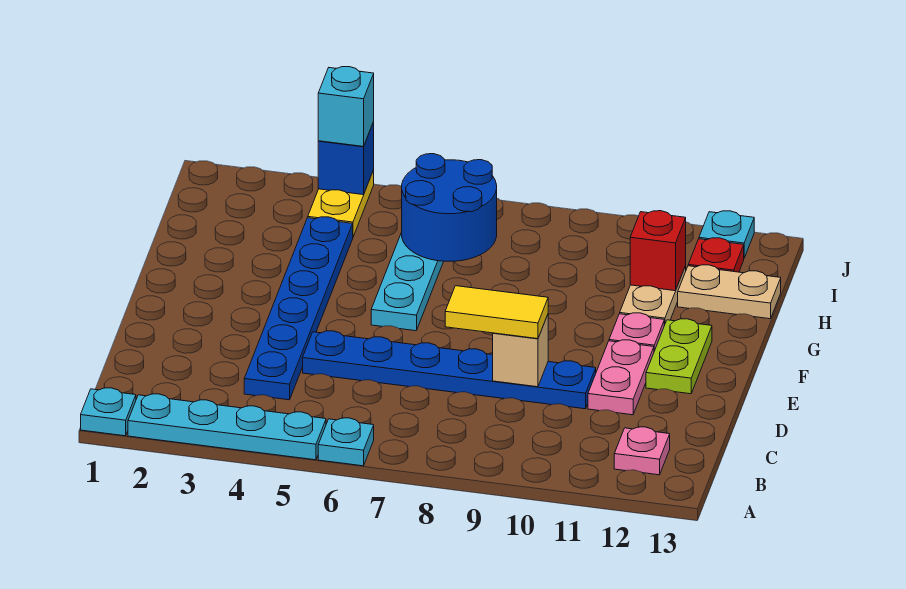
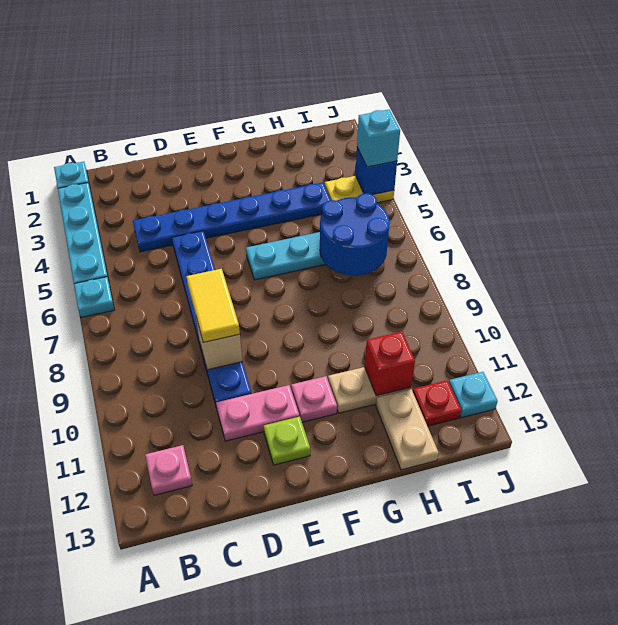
lime plate E12:F12 level 1 -> lime plate E12 level 1

